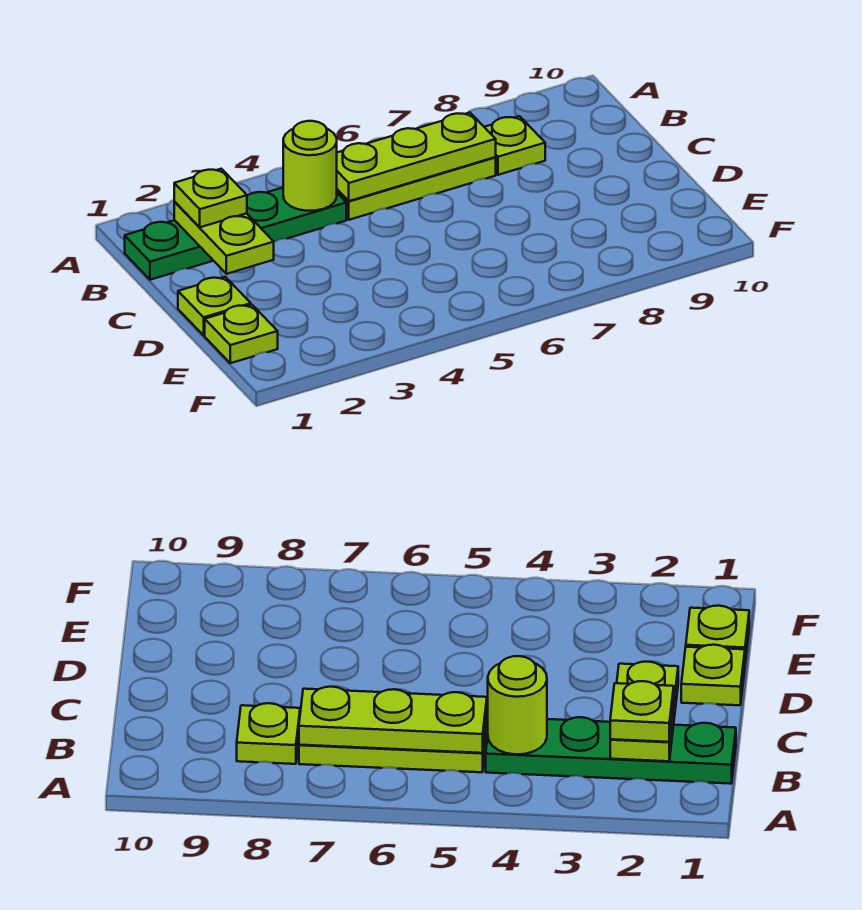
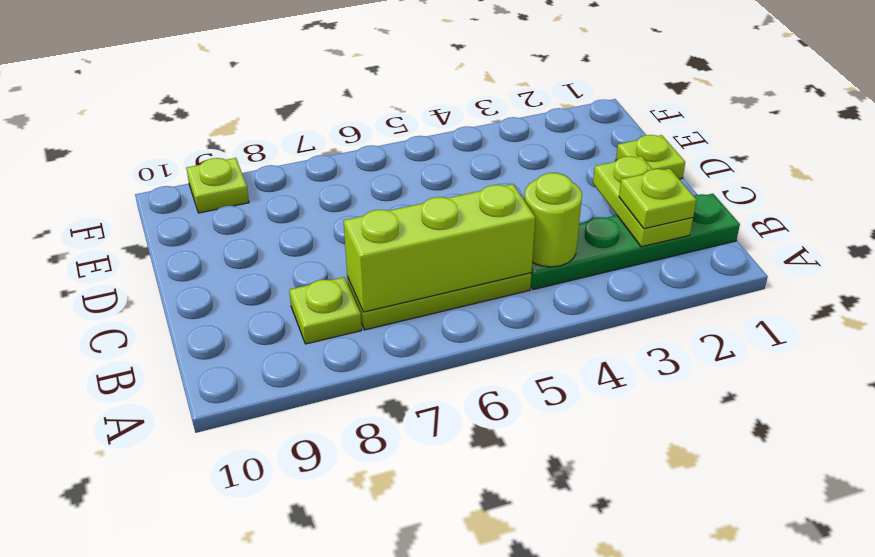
lime plate B5:B7 level 2 -> lime brick B5:B7 level 2
lime plate E1 level 1 -> lime plate F9 level 1

